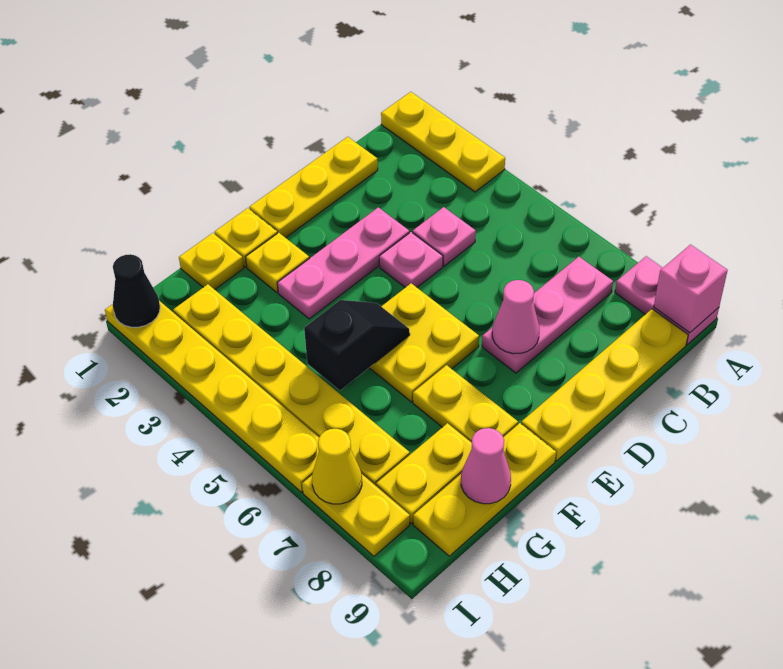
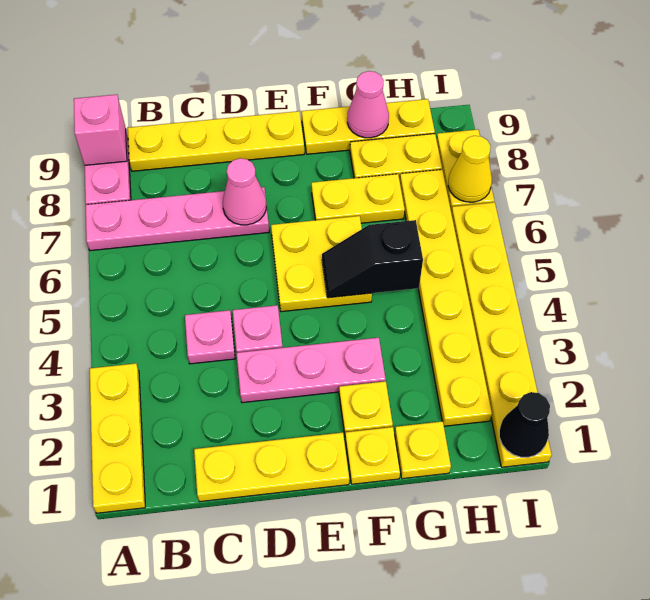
pink plate B7:D7 level 1 -> pink plate A7:D7 level 1
yellow plate F7:F8 level 1 -> yellow plate F7:G7 level 1

